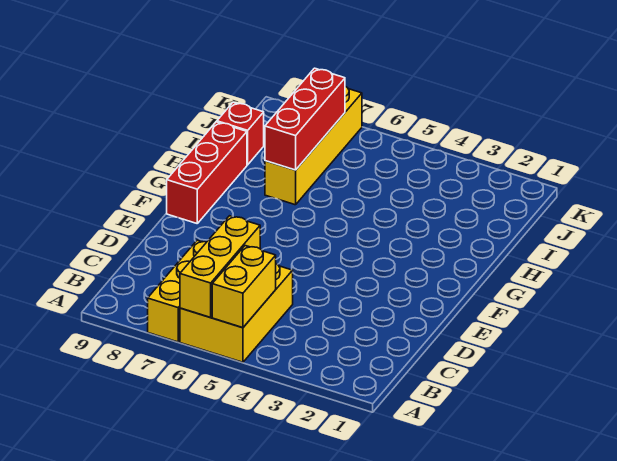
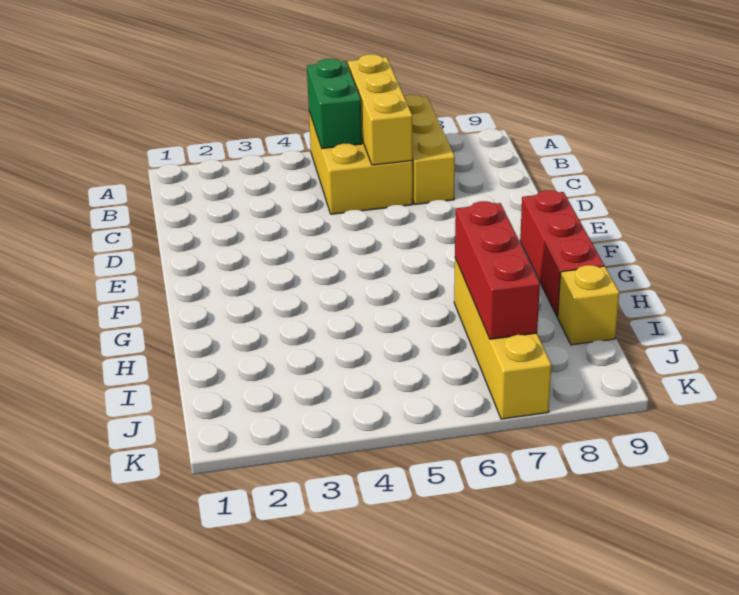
yellow brick A5:B5 level 2 -> green brick A5:B5 level 2
red brick I9 level 1 -> yellow brick I9 level 1

